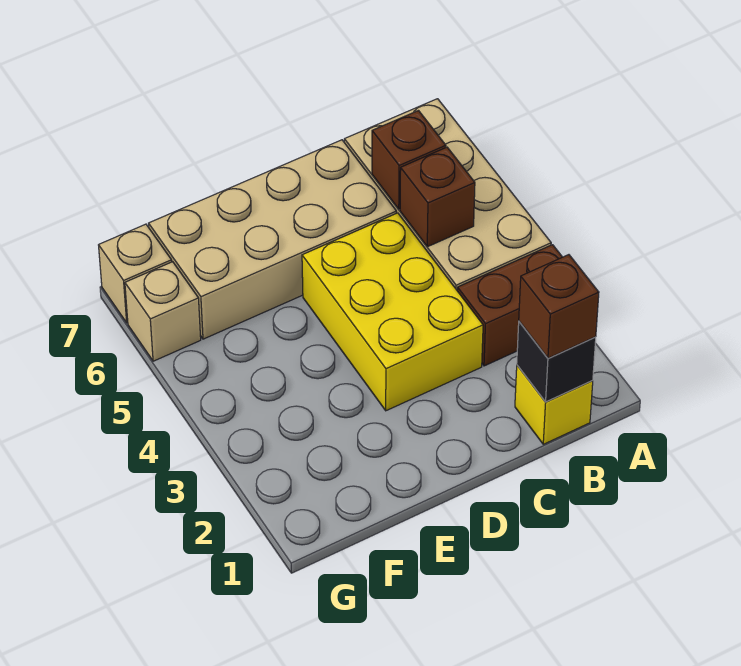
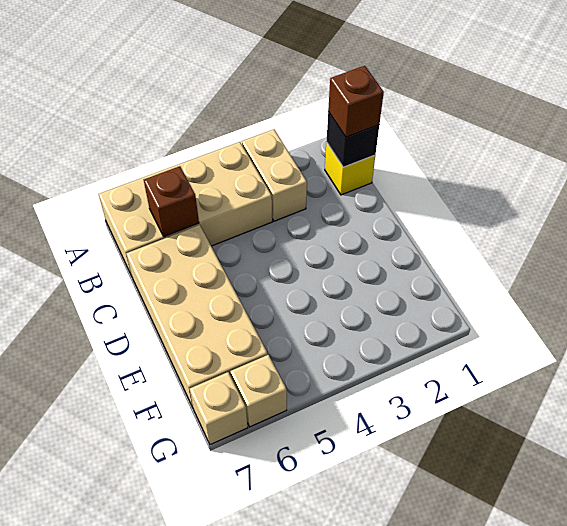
brown brick A3:B3 level 1 -> tan brick A3:B3 level 1
brown brick B5 level 2 -> none
yellow brick C3:D5 level 1 -> none

